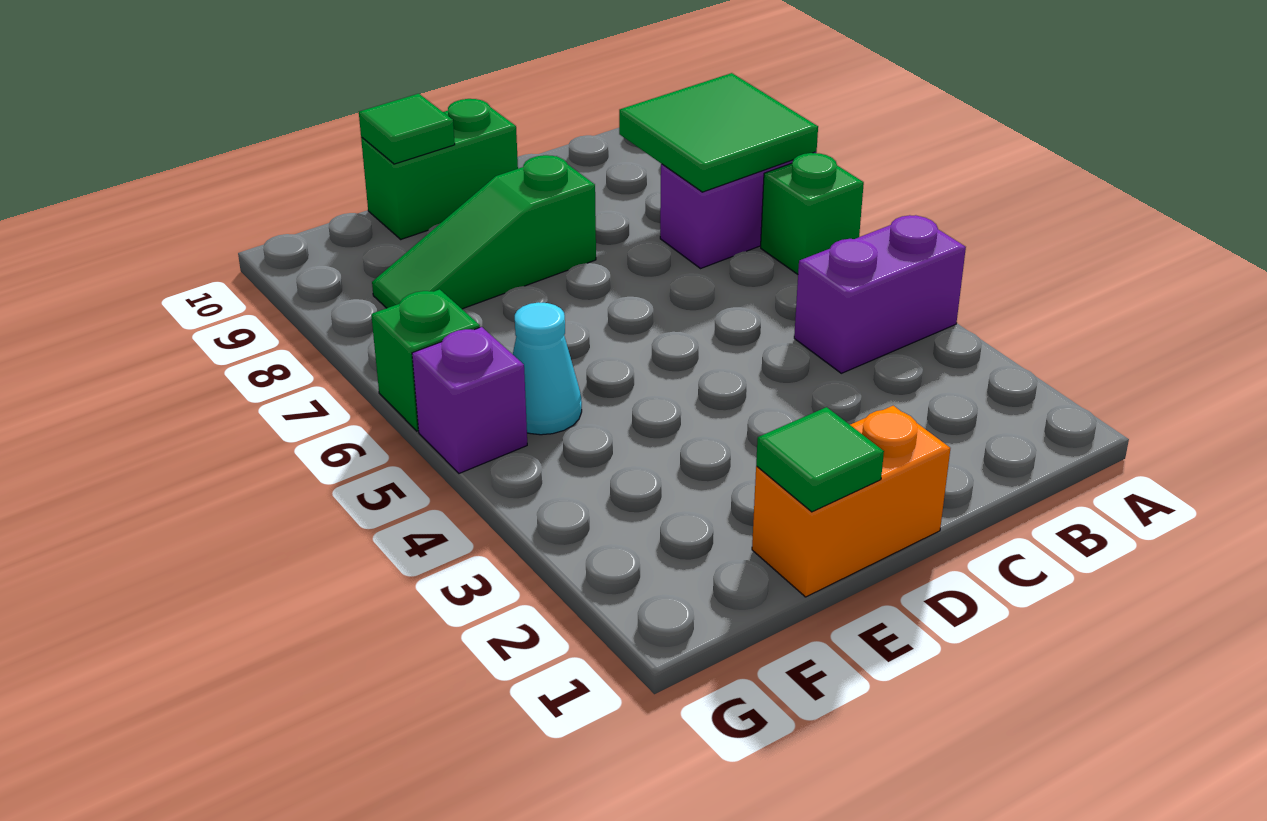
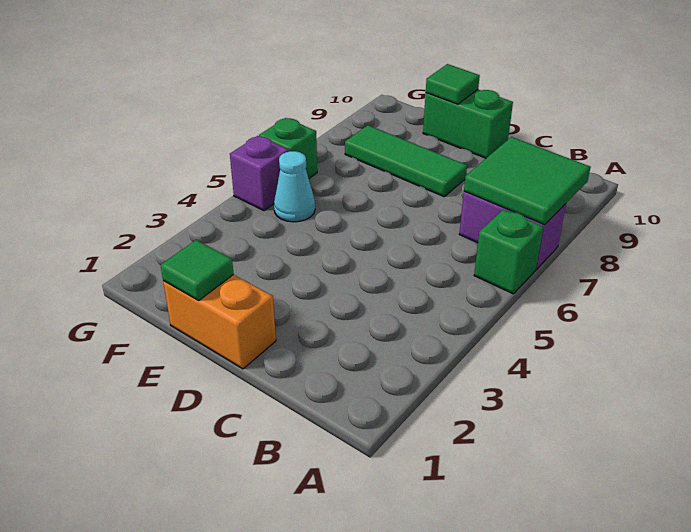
purple brick A4:B4 level 1 -> none
green slope D8:F8 level 1 top D -> green tile D8:F8 level 1

